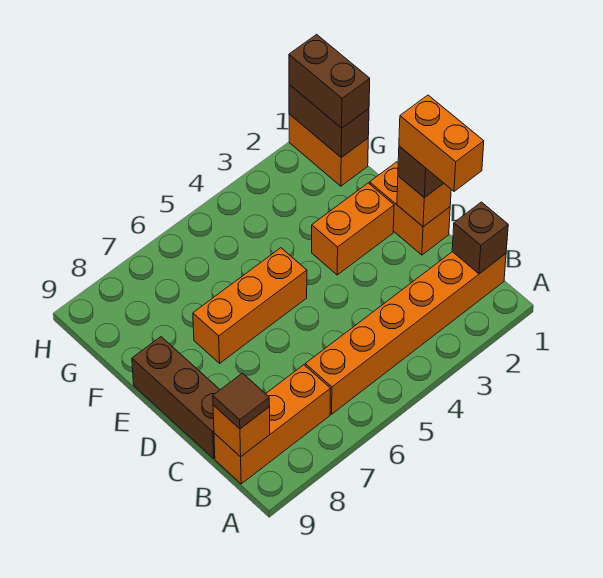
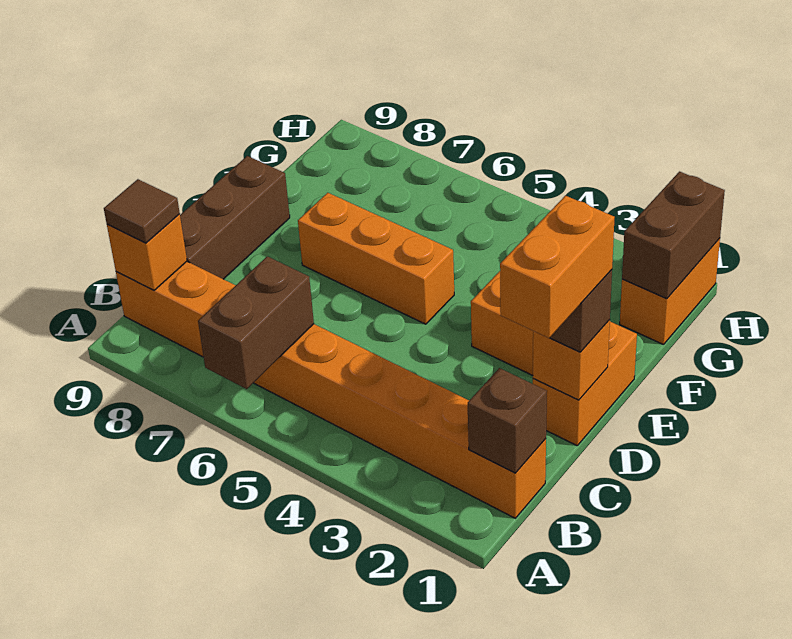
brown brick G1:H1 level 3 -> brown brick A6:B6 level 2

